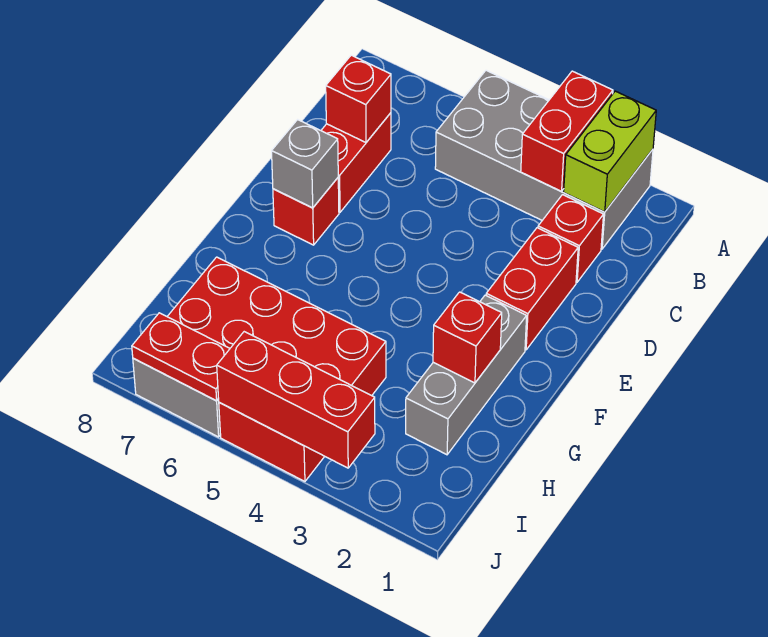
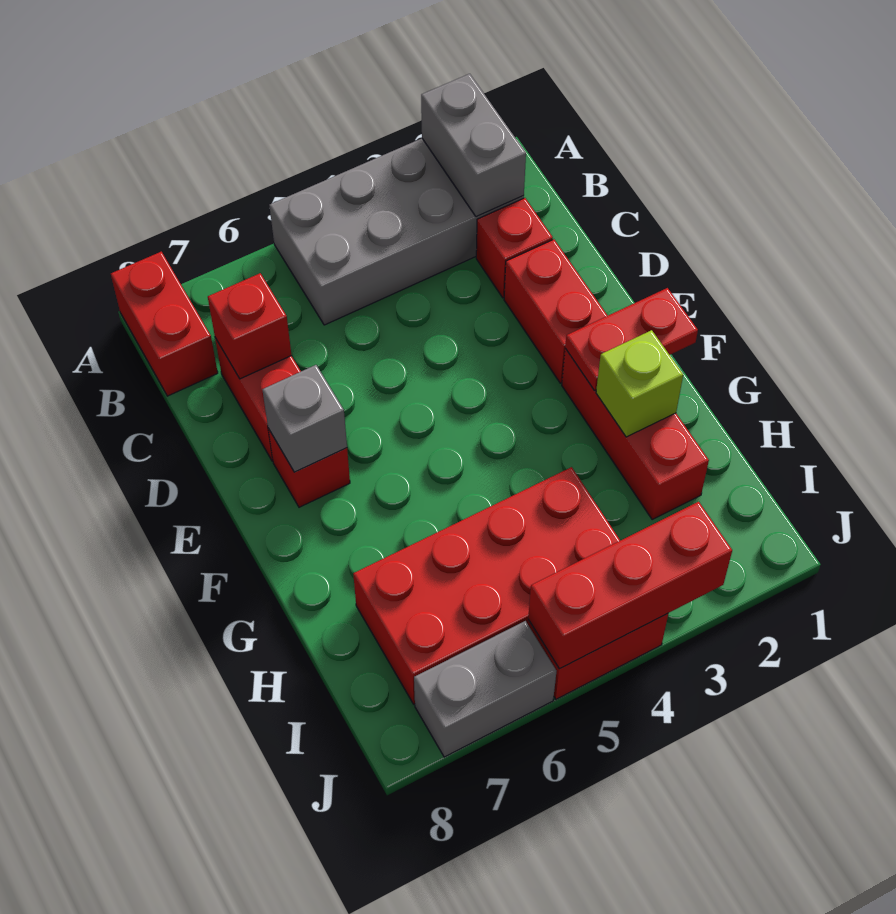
lime brick A2:B2 level 2 -> grey brick A2:B2 level 2
red brick A3:B3 level 2 -> red brick A8:B8 level 1
grey brick F2:H2 level 1 -> red brick F2:H2 level 1
red brick G2 level 2 -> lime brick G2 level 2
red plate J6:J7 level 2 -> red plate F1:F2 level 2

